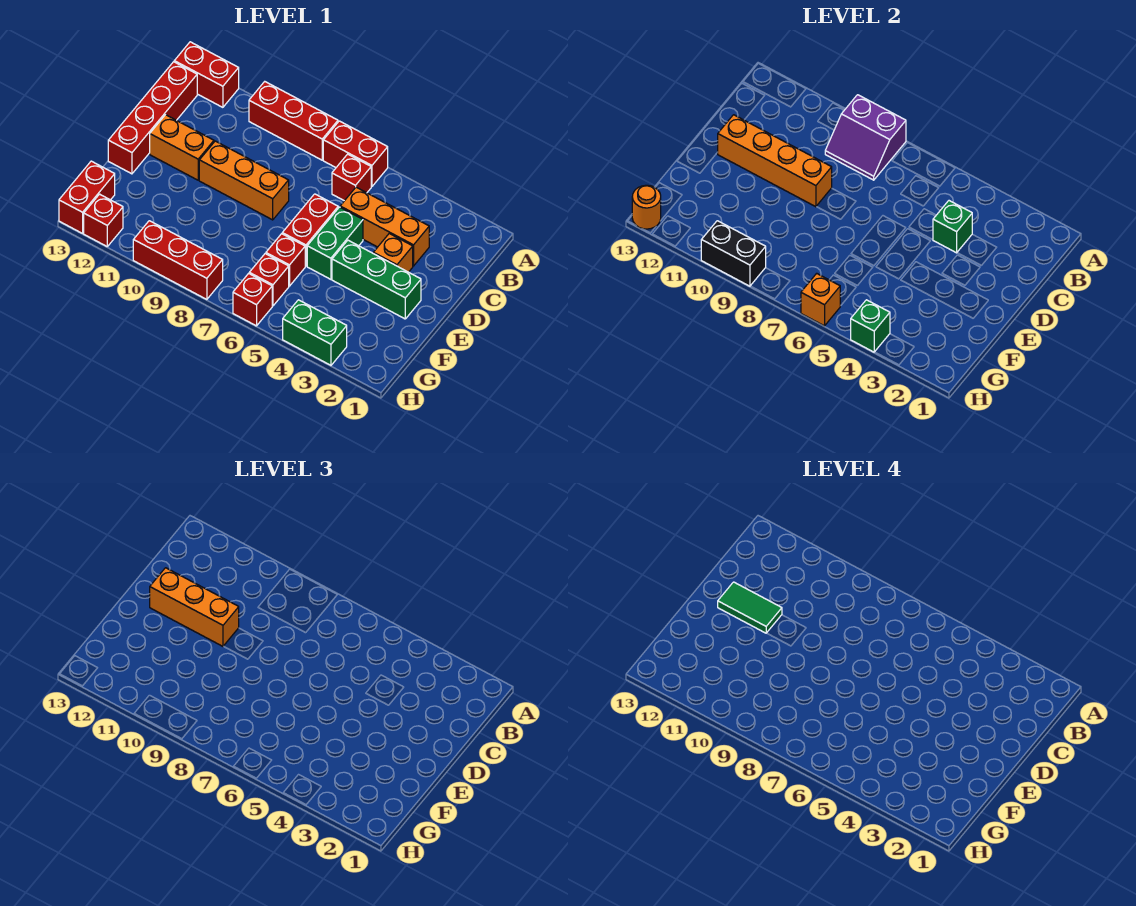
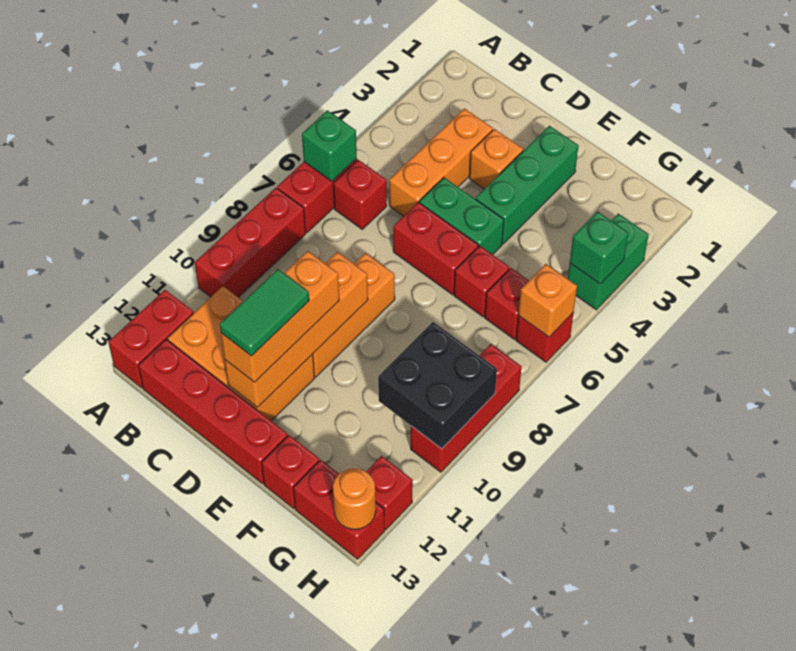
purple slope A8:B9 level 2 top A -> none
green brick C4 level 2 -> green brick A6 level 2
orange brick D11:D12 level 1 -> orange brick B11:D12 level 1
none -> red brick F13 level 1
black brick H9:H10 level 2 -> black brick G9:H10 level 2

